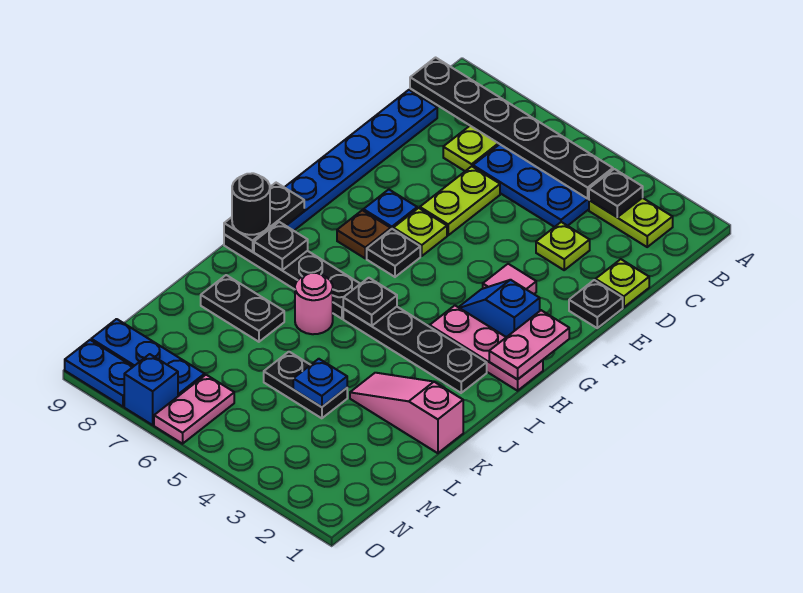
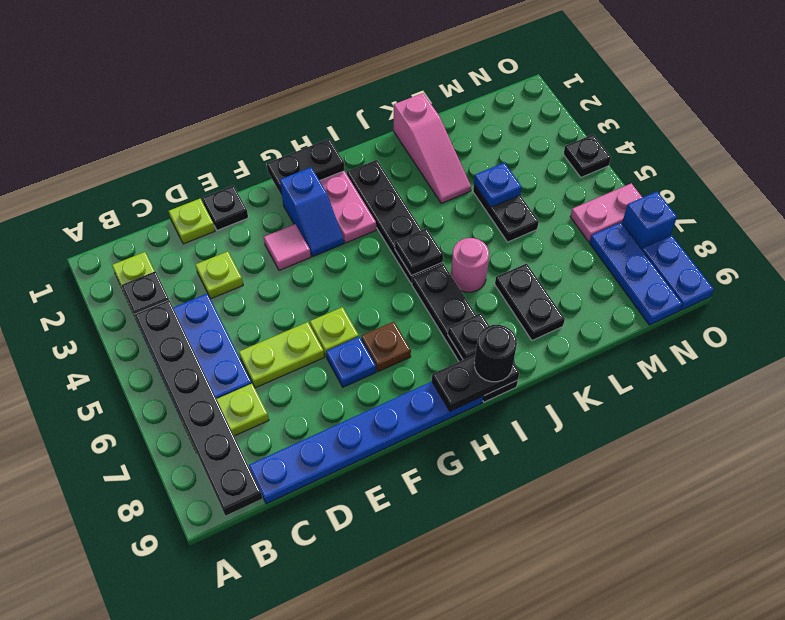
pink plate G1:H1 level 2 -> black plate G1:H1 level 2
black plate G6 level 1 -> black plate O4 level 1

